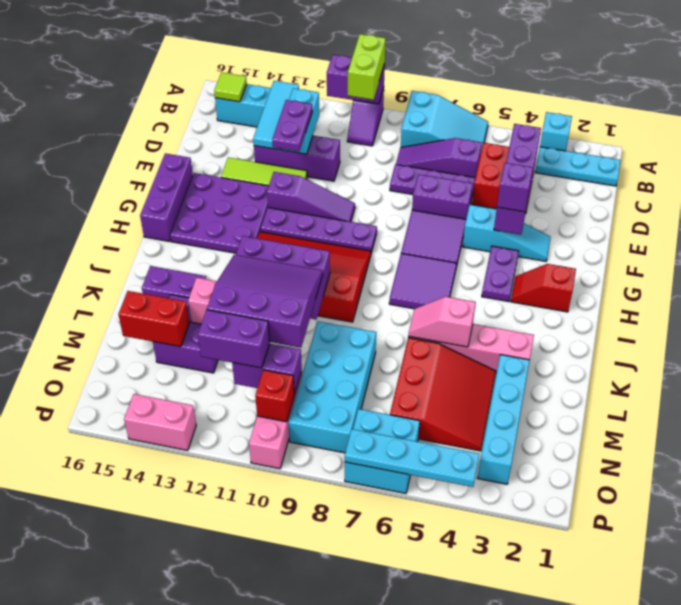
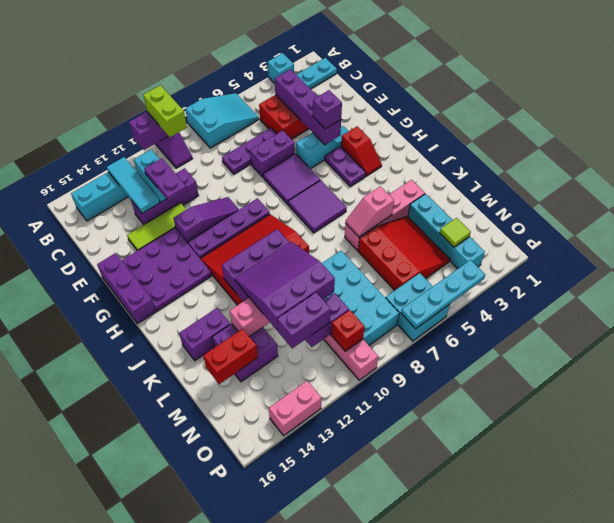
lime tile B15 level 2 -> lime tile N3 level 2
purple slope C6:C8 level 1 top 6 -> none
red slope H2:H3 level 1 top 2 -> red slope G3:H3 level 1 top G

